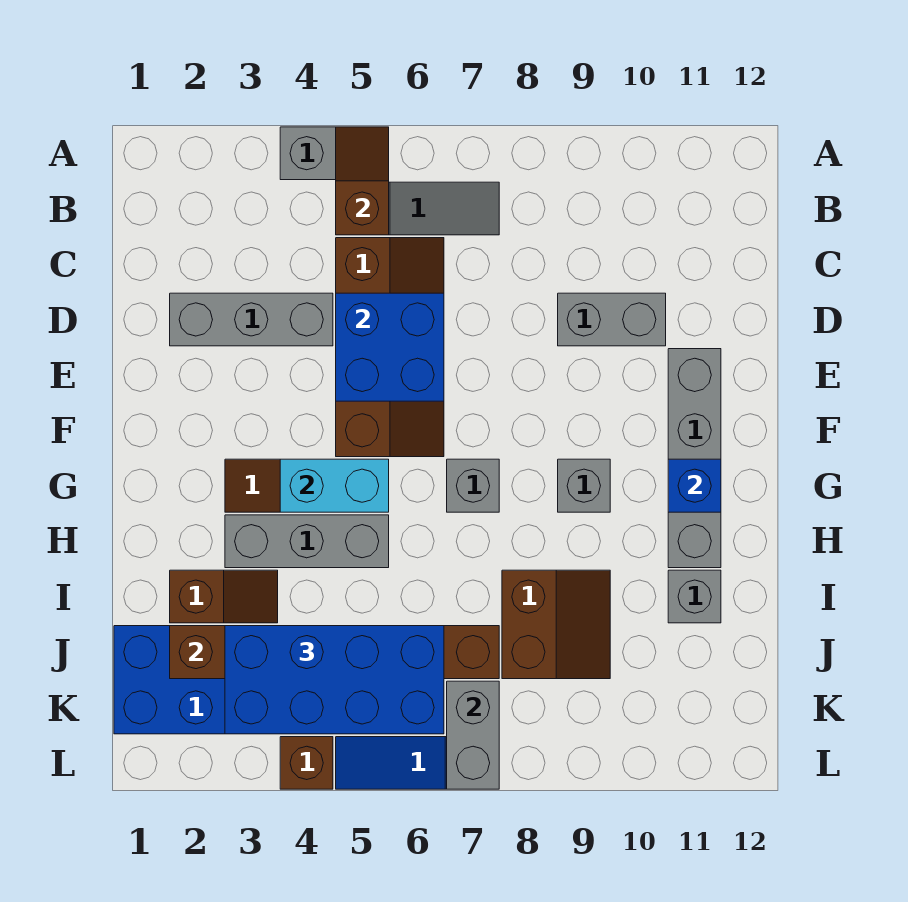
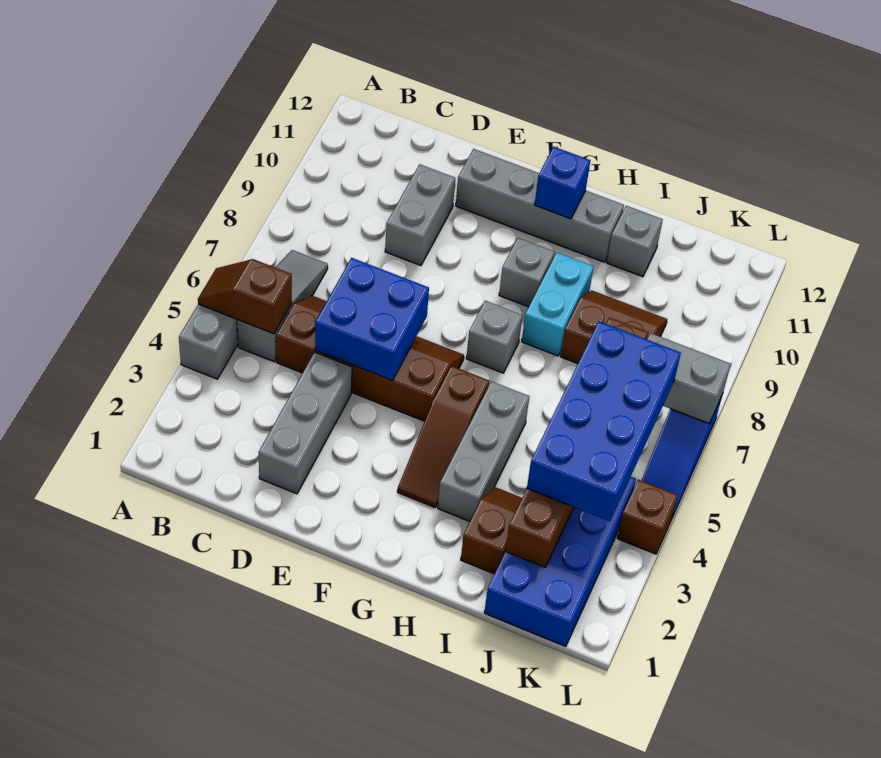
cyan brick G4:G5 level 2 -> cyan brick H8:H9 level 1

